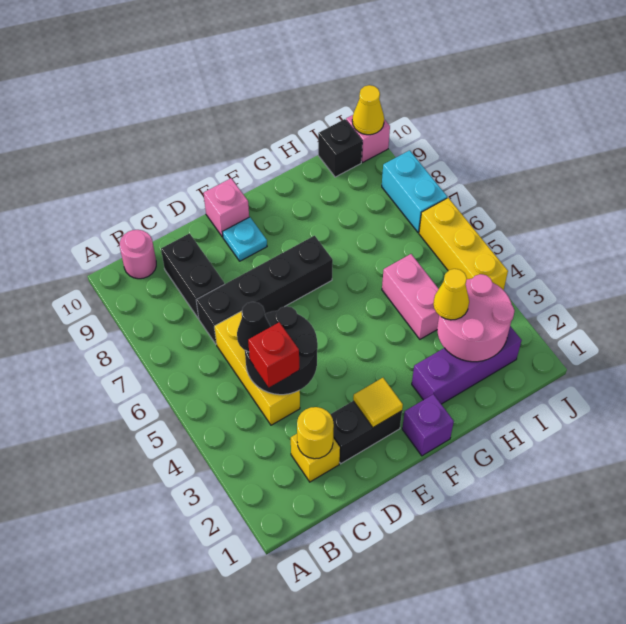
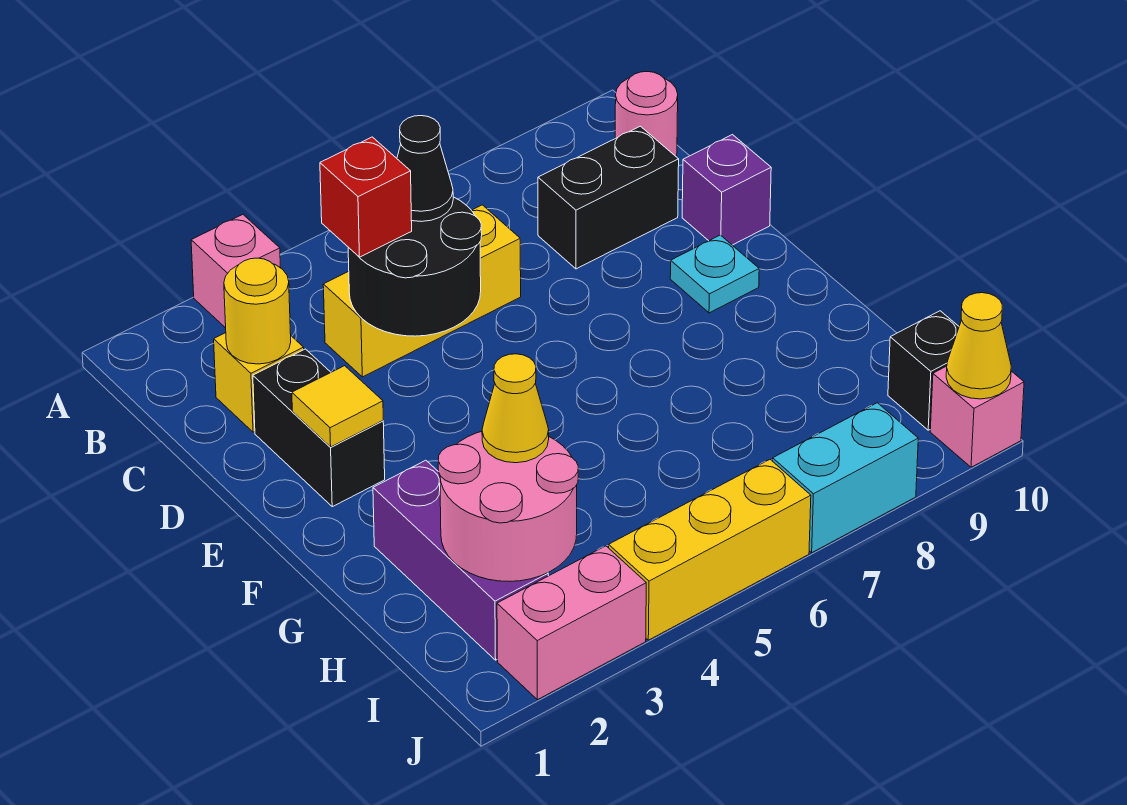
black brick C7:F7 level 1 -> none
pink brick E10 level 1 -> pink brick A3 level 1
purple brick F1 level 1 -> purple brick D10 level 1
pink brick H4:H5 level 1 -> pink brick J2:J3 level 1

